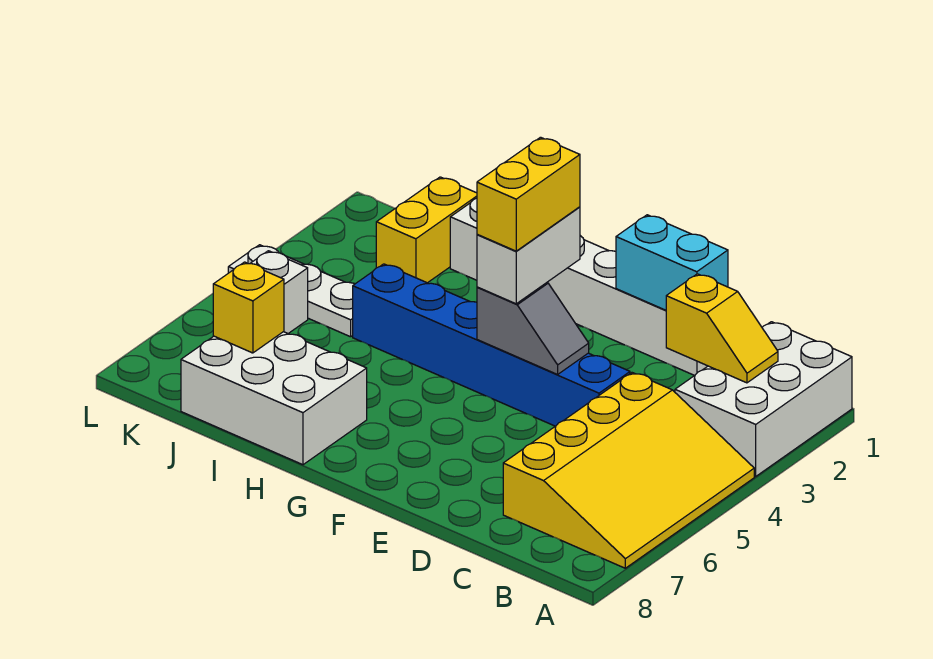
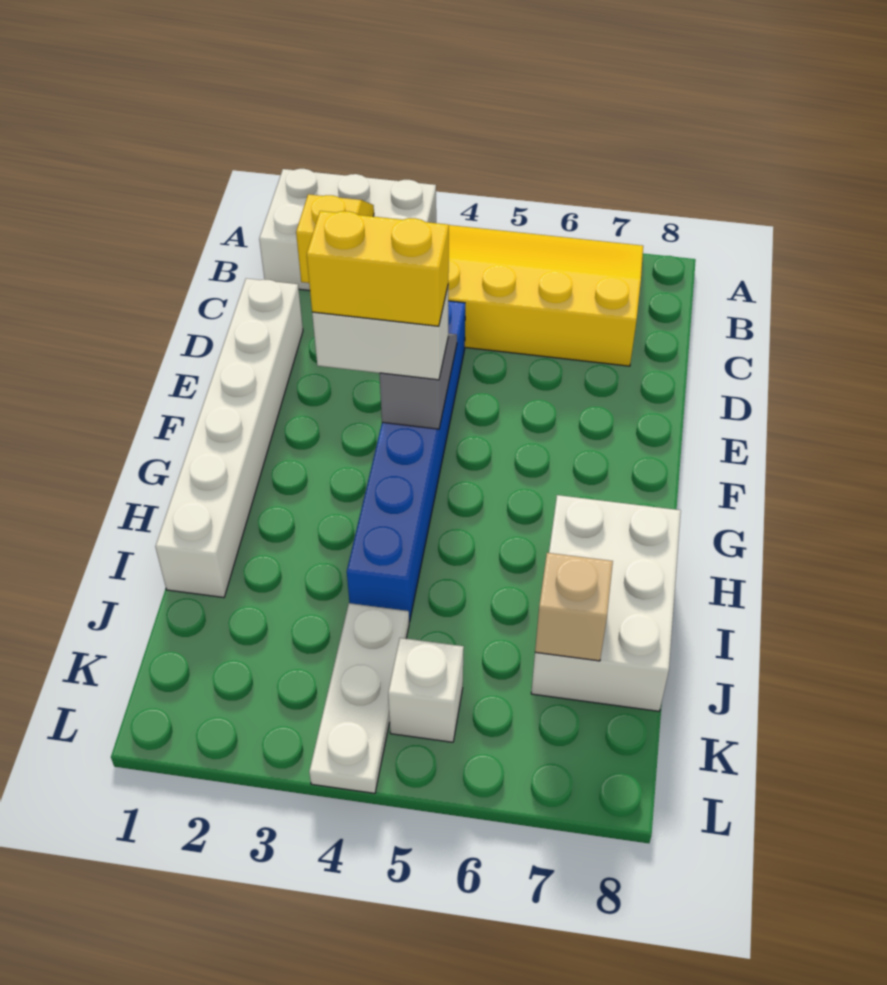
cyan brick D1:E1 level 2 -> none
yellow brick J1:J2 level 1 -> none
yellow brick J7 level 2 -> tan brick J7 level 2

